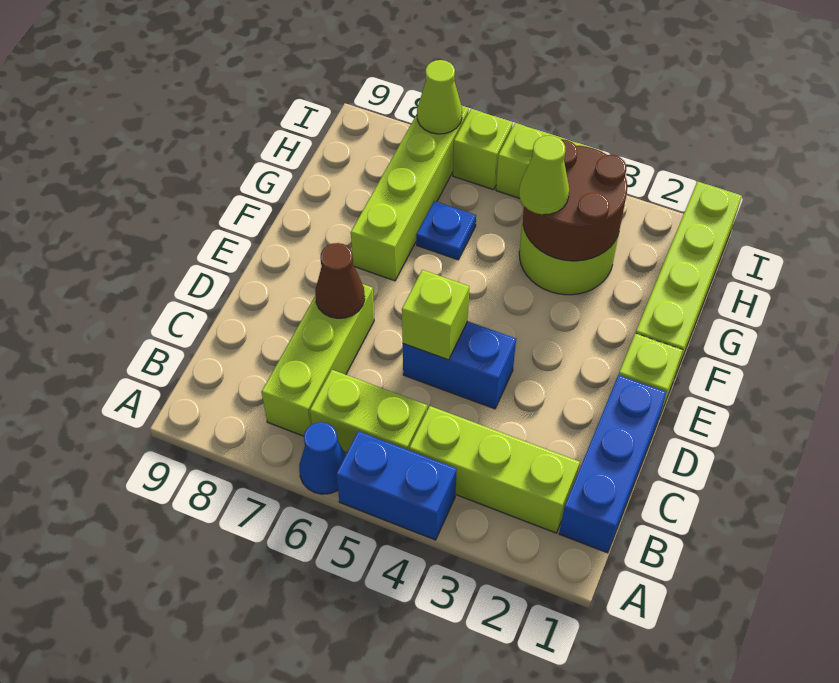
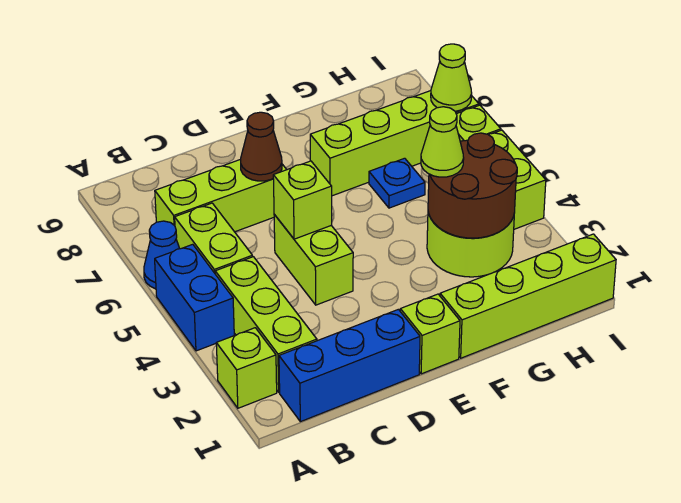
none -> lime brick A2 level 1
blue brick D4:D5 level 1 -> lime brick D4:D5 level 1

